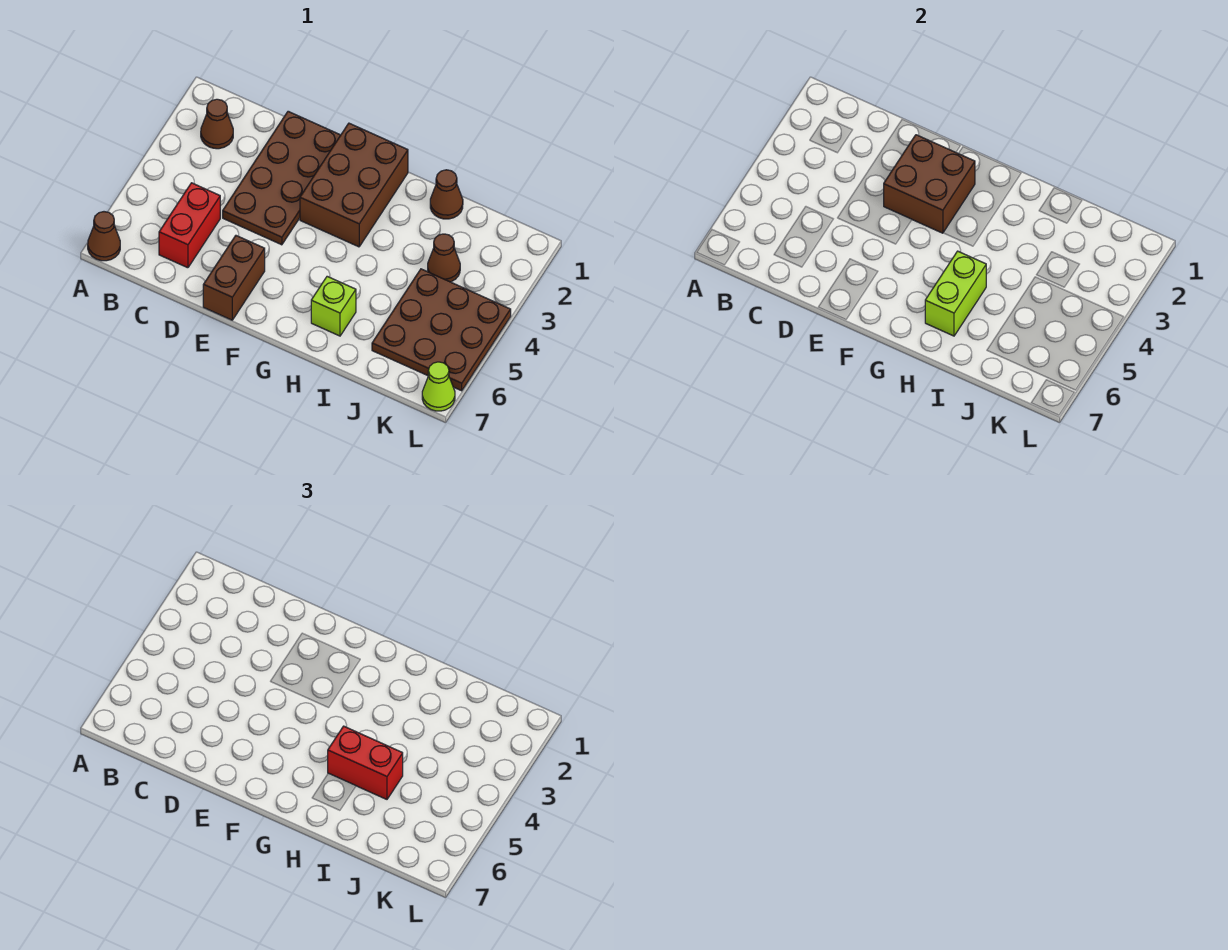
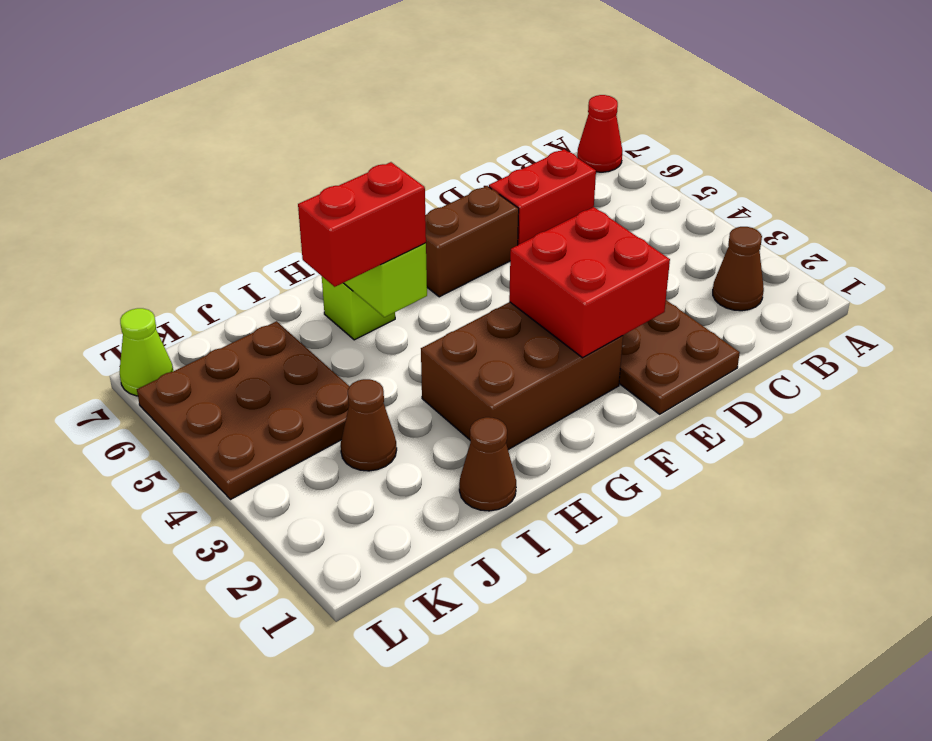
brown cone A7 level 1 -> red cone A7 level 1
red brick C5:C6 level 1 -> red brick C6:D6 level 1
brown brick E2:F3 level 2 -> red brick E2:F3 level 2
brown brick E6:E7 level 1 -> brown brick E6:F6 level 1
brown brick F1:G3 level 1 -> brown brick F2:H3 level 1

